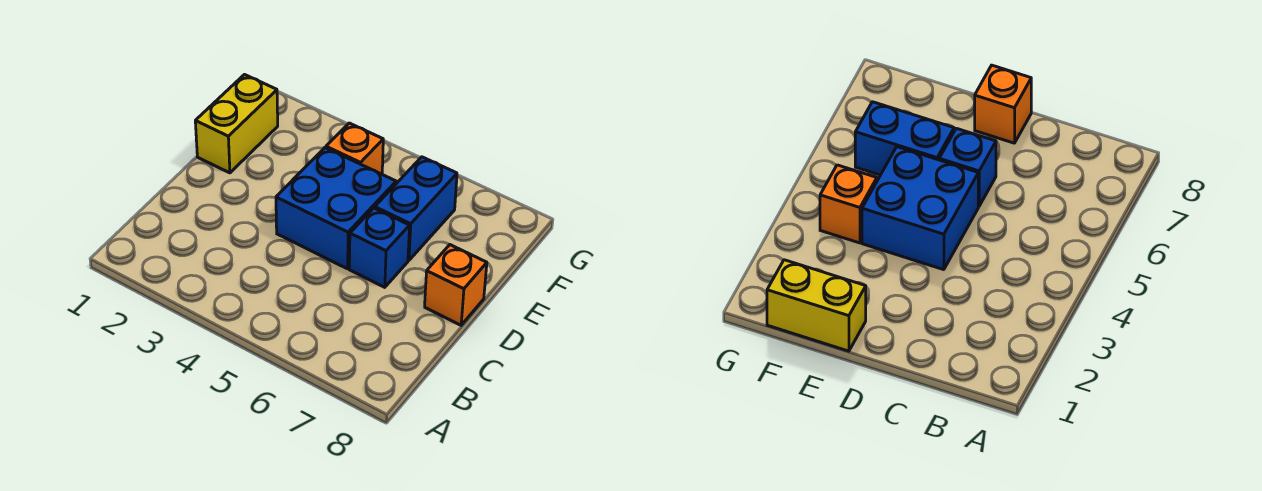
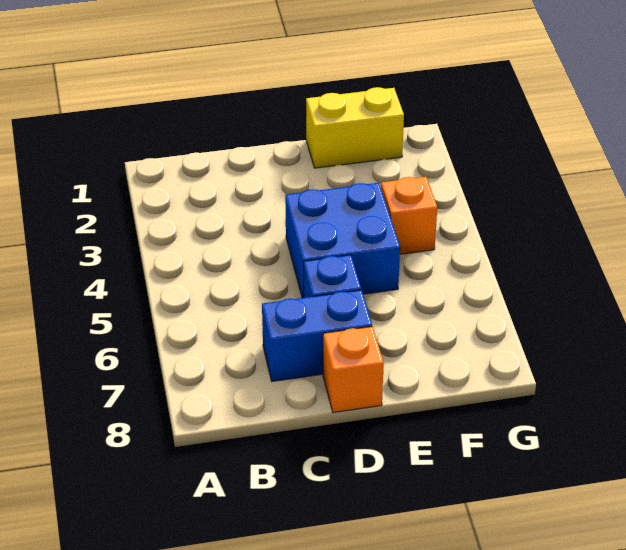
blue brick E6:F6 level 1 -> blue brick C7:D7 level 1

